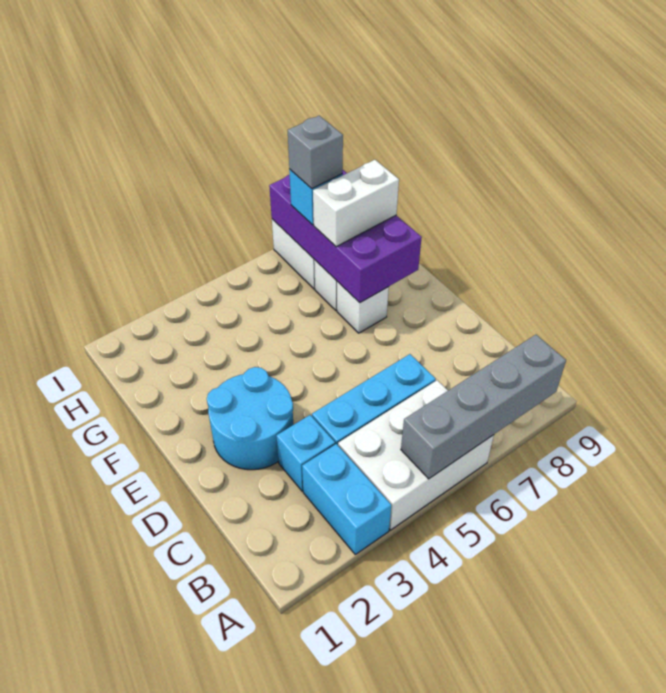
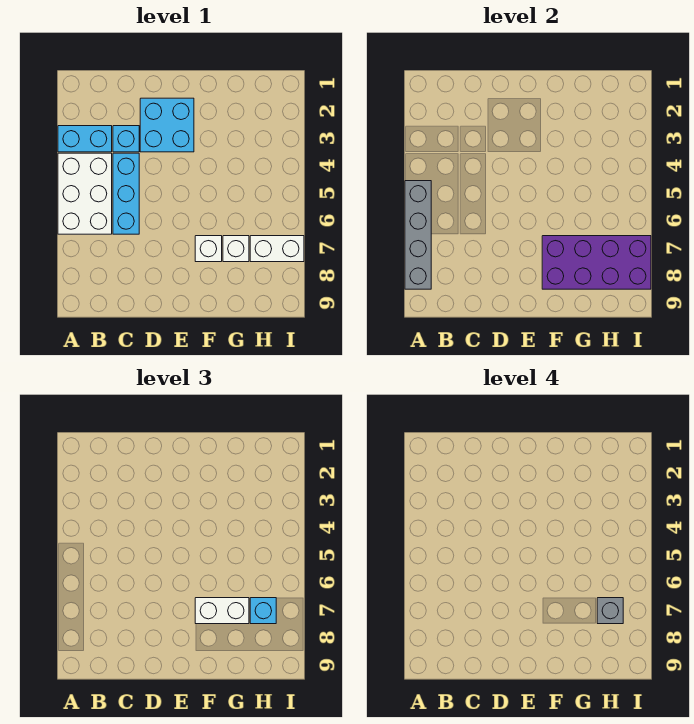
cyan round brick D2:E3 level 1 -> cyan brick D2:E3 level 1
white brick G7:G8 level 3 -> white brick F7:G7 level 3

